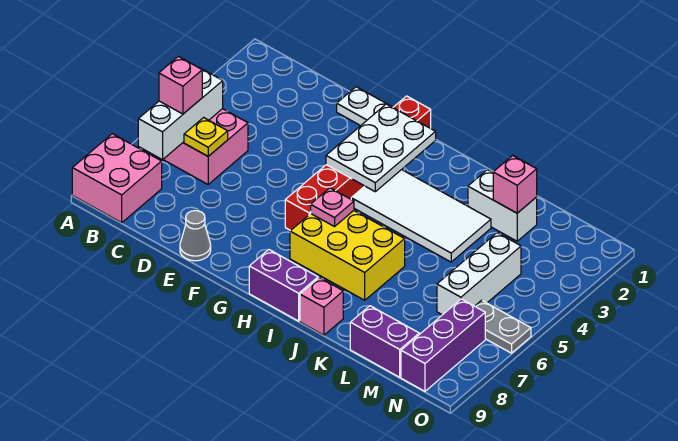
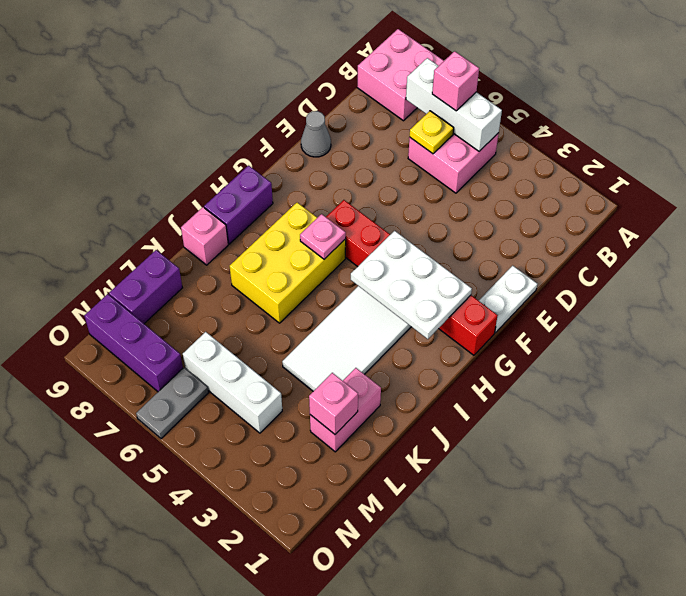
white brick K2:L2 level 1 -> pink brick K2:L2 level 1

